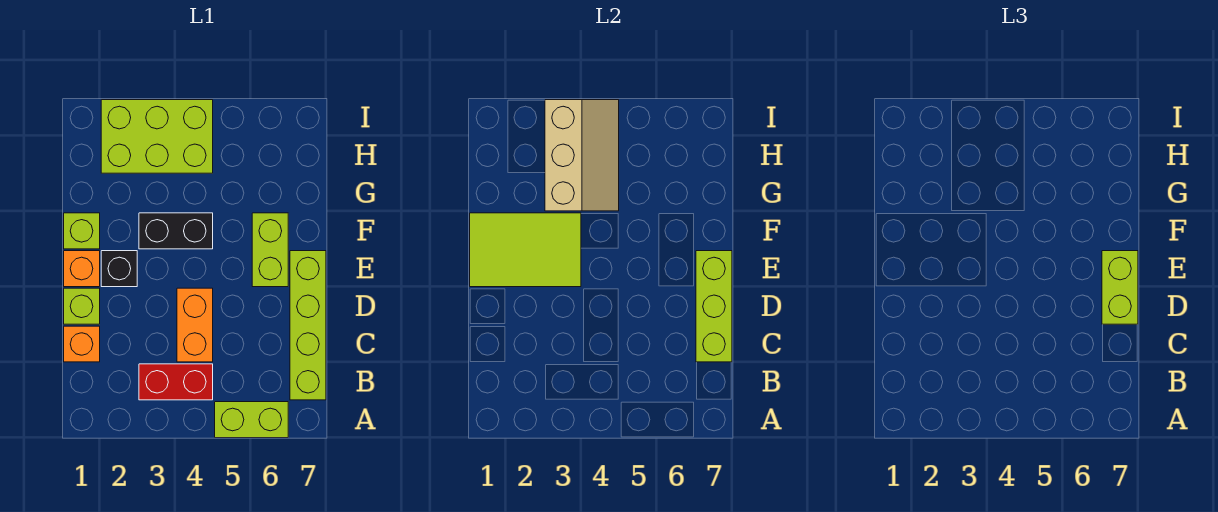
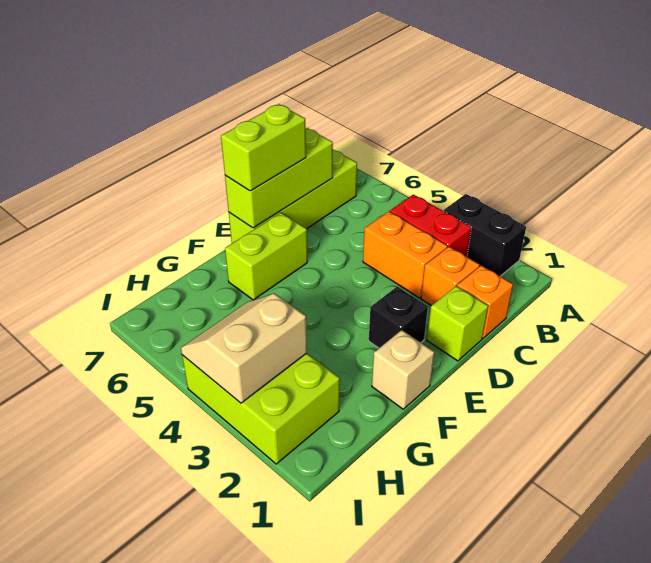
lime brick A5:A6 level 1 -> none
orange brick C4:D4 level 1 -> orange brick C3:C4 level 1
orange brick E1 level 1 -> orange brick C2 level 1
lime tile E1:F3 level 2 -> none
lime brick F1 level 1 -> tan brick F1 level 1
black brick F3:F4 level 1 -> black brick A2:A3 level 1
tan slope G3:I4 level 2 top 3 -> tan slope H3:I4 level 2 top 3

